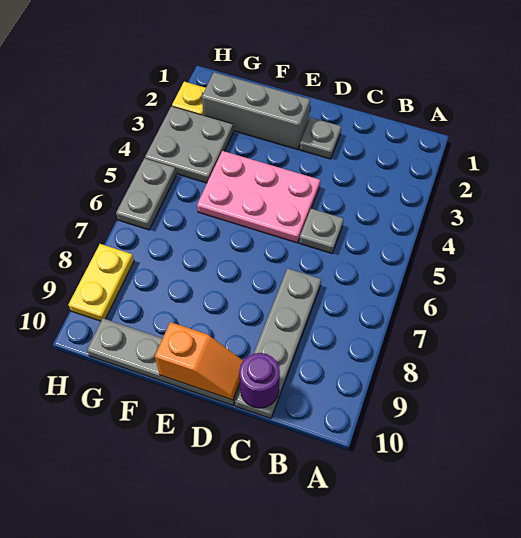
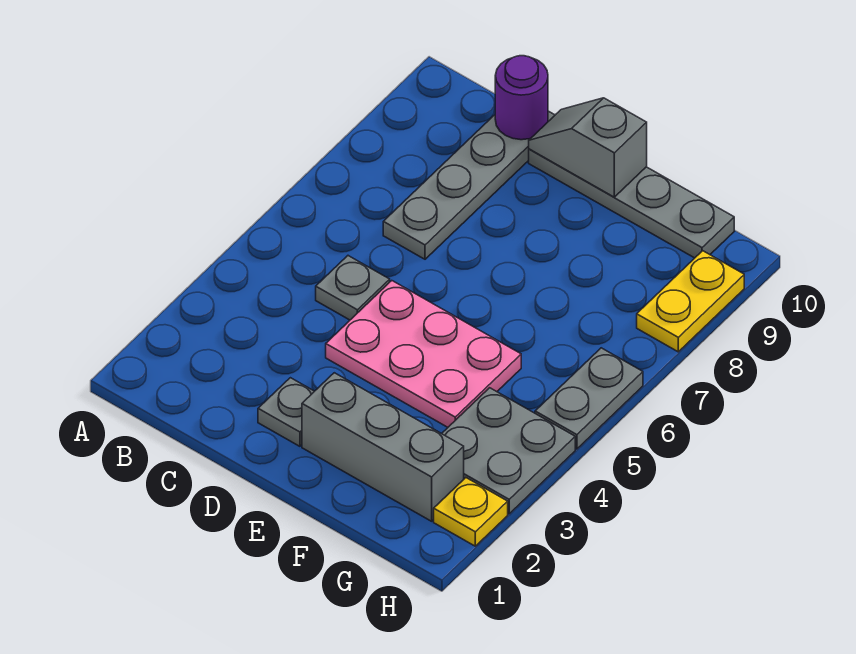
orange slope D10:E10 level 2 top E -> grey slope D10:E10 level 2 top E

